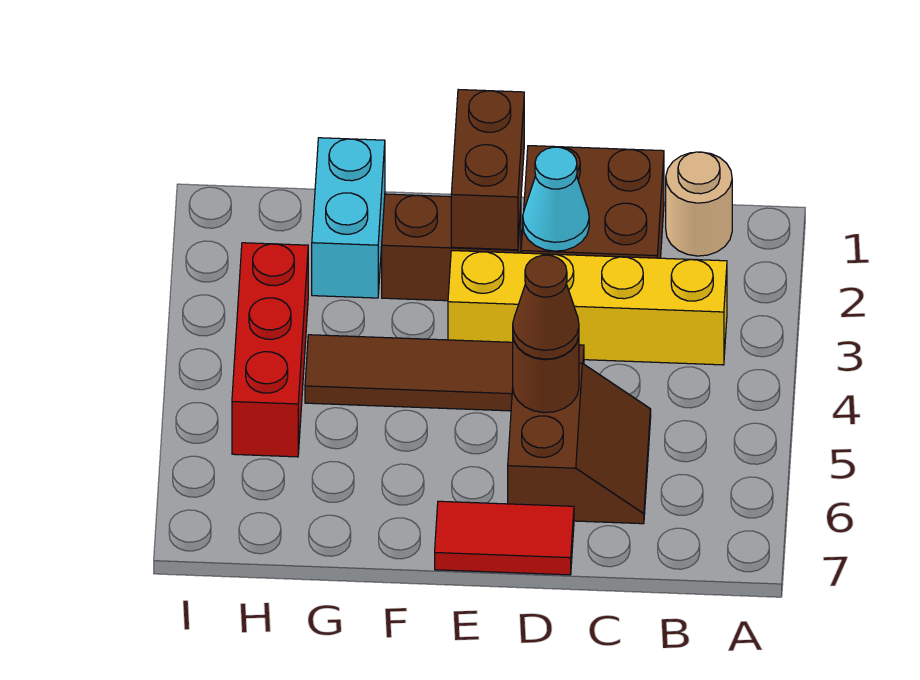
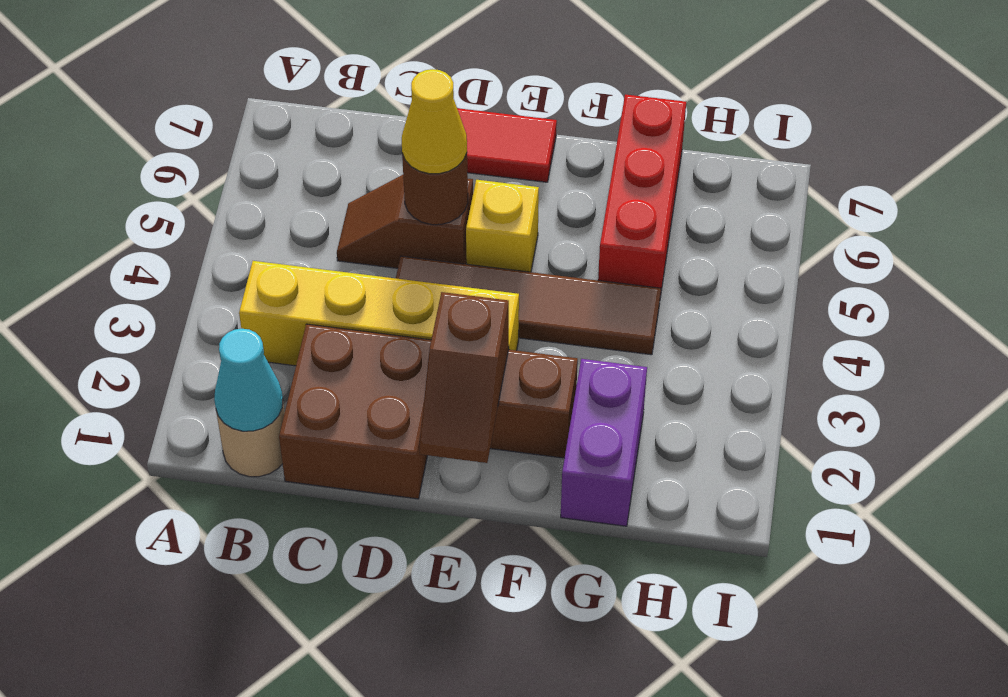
brown slope C5:D6 level 1 top D -> brown slope C5:D5 level 1 top D
cyan cone D2 level 2 -> cyan cone B1 level 2
brown cone D5 level 3 -> yellow cone D5 level 3
brown brick E1:E2 level 2 -> brown slope E1:E2 level 2 top 2
none -> yellow brick E5 level 1
cyan brick G1:G2 level 1 -> purple brick G1:G2 level 1
red brick H3:H5 level 1 -> red brick G5:G7 level 1

